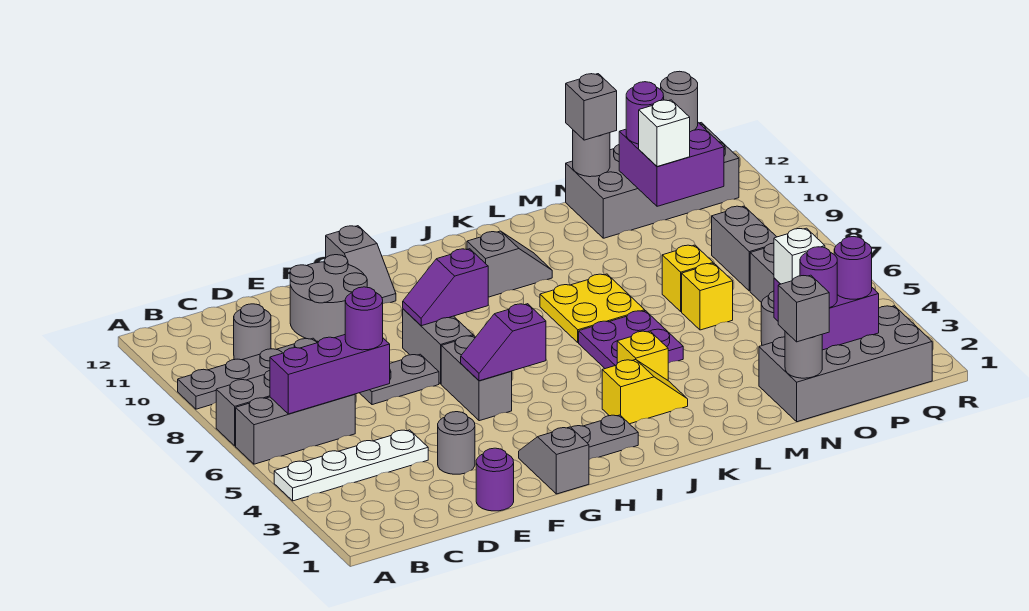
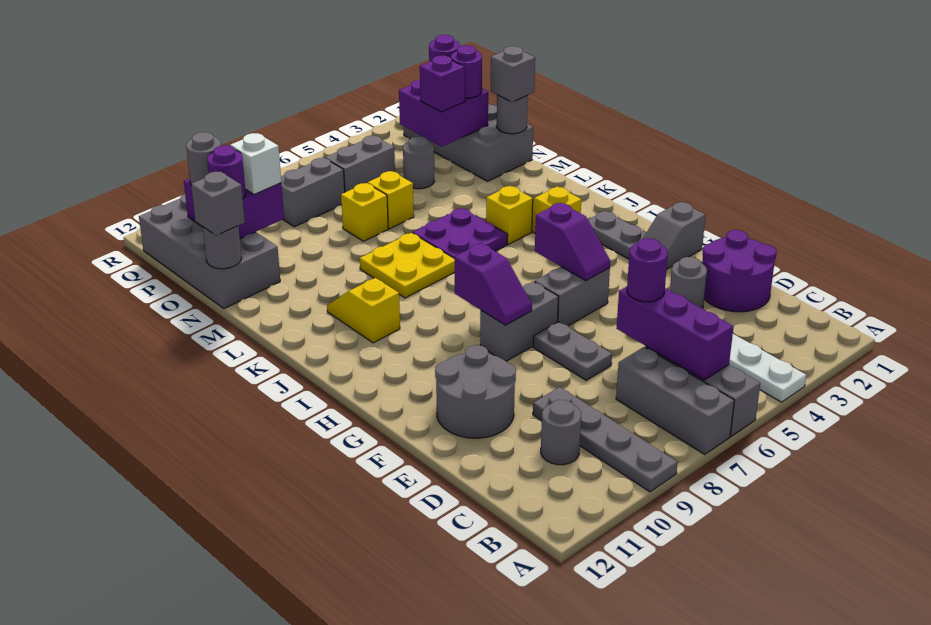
purple round brick E1 level 1 -> purple round brick D1:E2 level 1
grey slope G11:G12 level 1 top 12 -> none
grey slope J10:K10 level 1 top J -> yellow slope J10:K10 level 1 top J
white brick O3 level 3 -> purple brick O3 level 3

